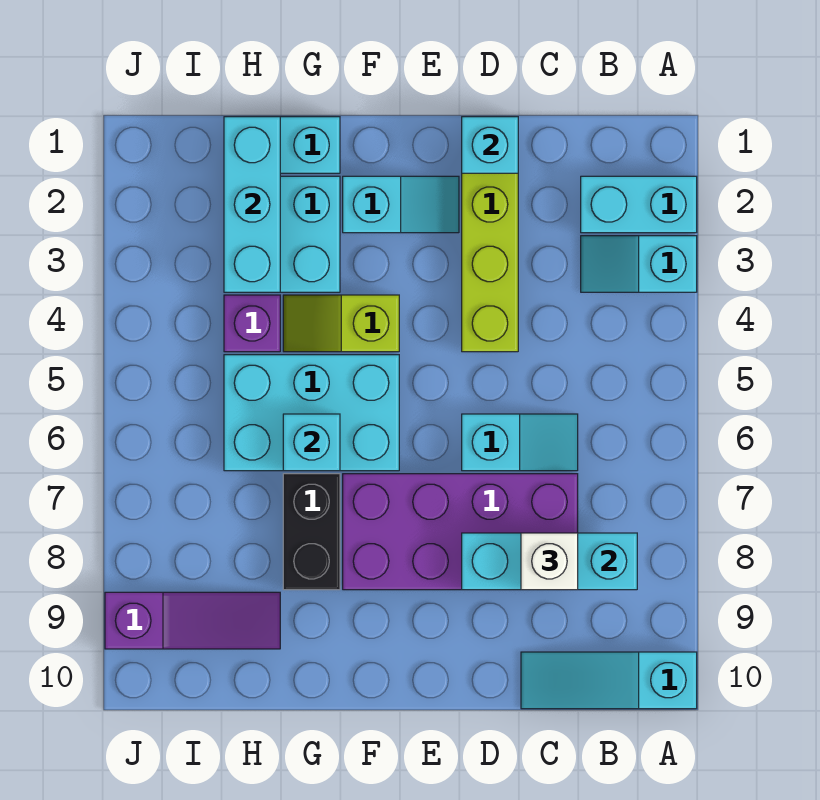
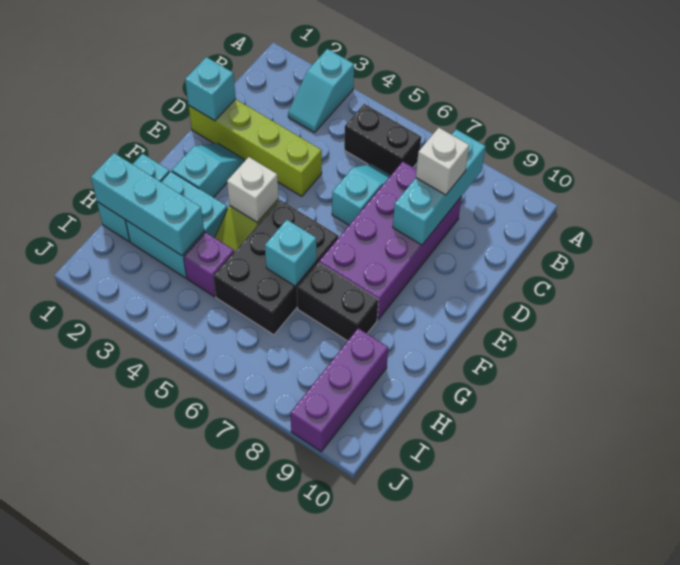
cyan brick A2:B2 level 1 -> none
cyan slope A10:C10 level 1 top A -> none
none -> black brick B5:B6 level 1
none -> white brick F4 level 2
cyan brick F5:H6 level 1 -> black brick F5:H6 level 1
purple slope H9:J9 level 1 top J -> purple brick H9:J9 level 1

